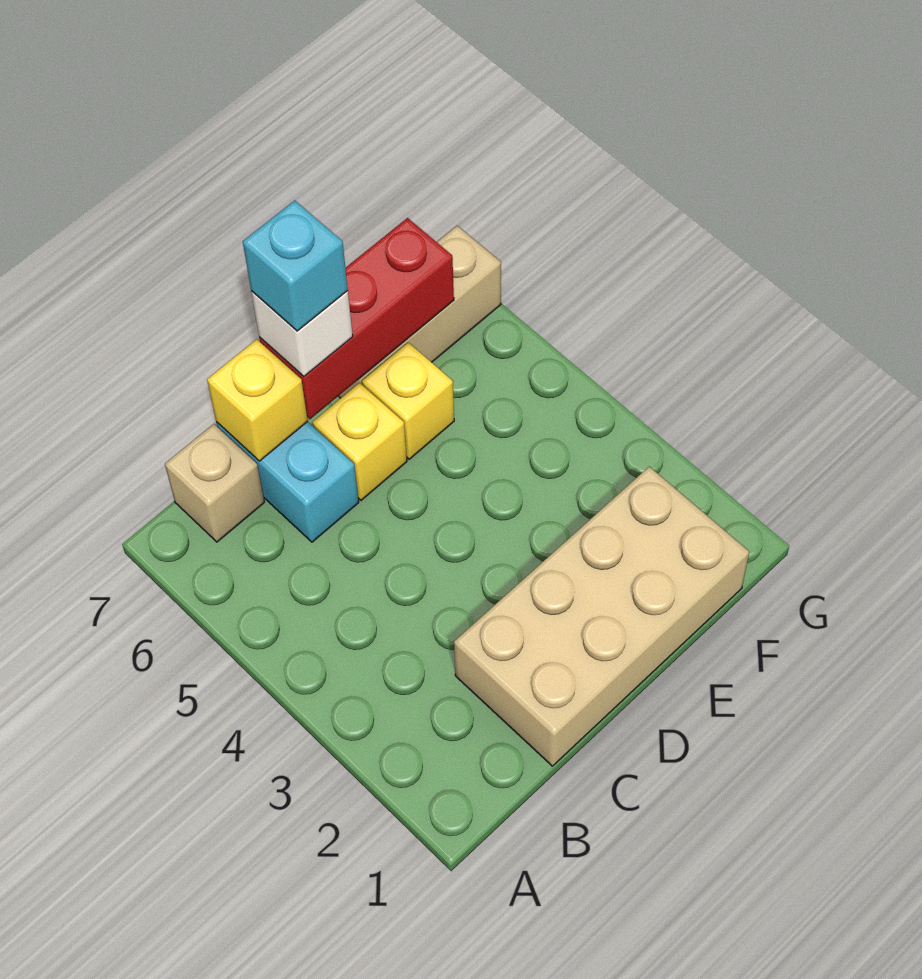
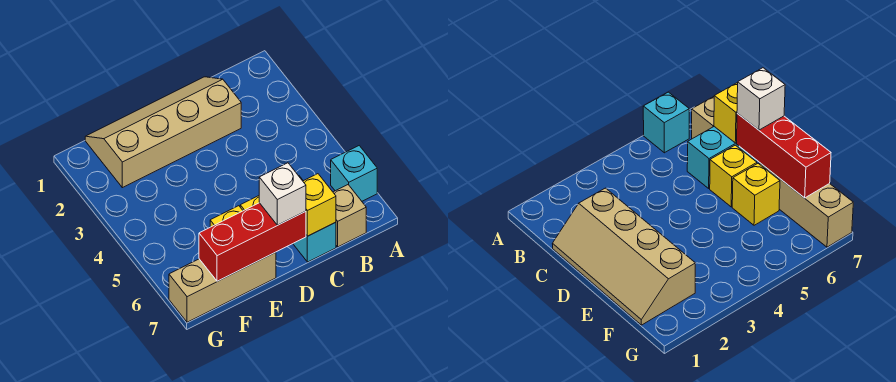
tan brick C1:F2 level 1 -> tan slope C1:F2 level 1 top 2
cyan brick D7 level 4 -> cyan brick A6 level 1

